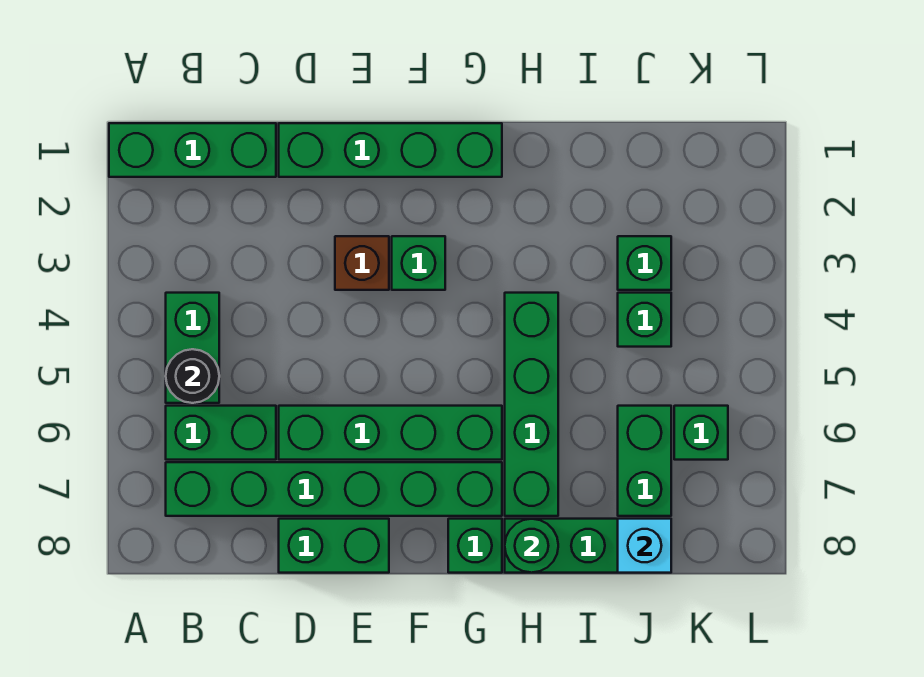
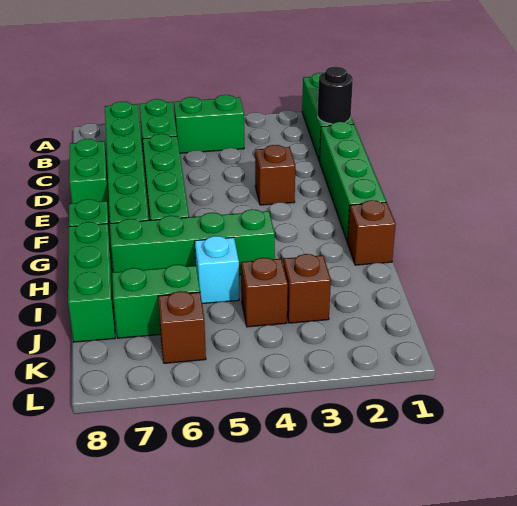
black round brick B5 level 2 -> black round brick C1 level 2
green brick F3 level 1 -> none
none -> brown brick H1 level 1
green round brick H8 level 2 -> none
green brick J3 level 1 -> brown brick J3 level 1
green brick J4 level 1 -> brown brick J4 level 1
cyan brick J8 level 2 -> cyan brick I5 level 1
green brick K6 level 1 -> brown brick K6 level 1

